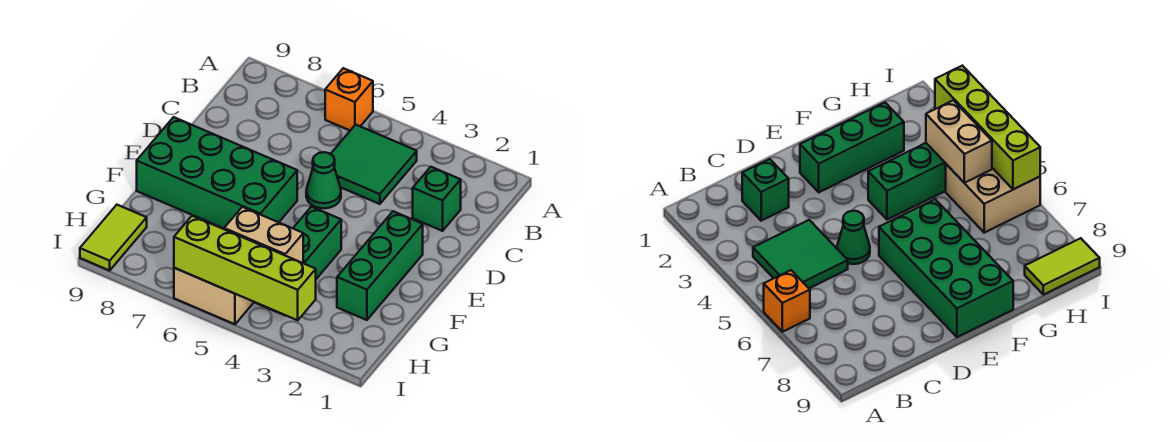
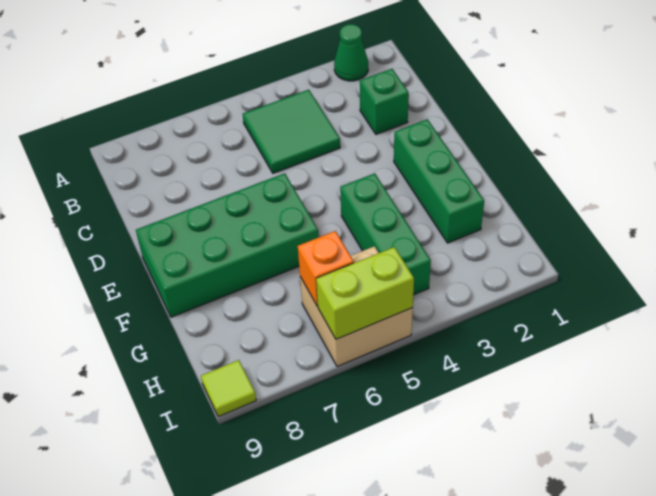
orange brick A6 level 1 -> orange brick H6 level 2
green cone D5 level 1 -> green cone A2 level 1
tan brick H4:H5 level 2 -> none
lime tile H9:I9 level 1 -> lime tile I9 level 1
lime brick I3:I6 level 2 -> lime brick I5:I6 level 2

